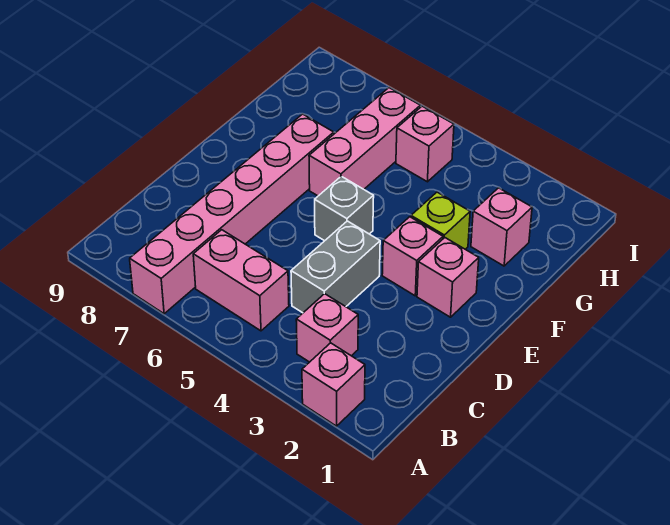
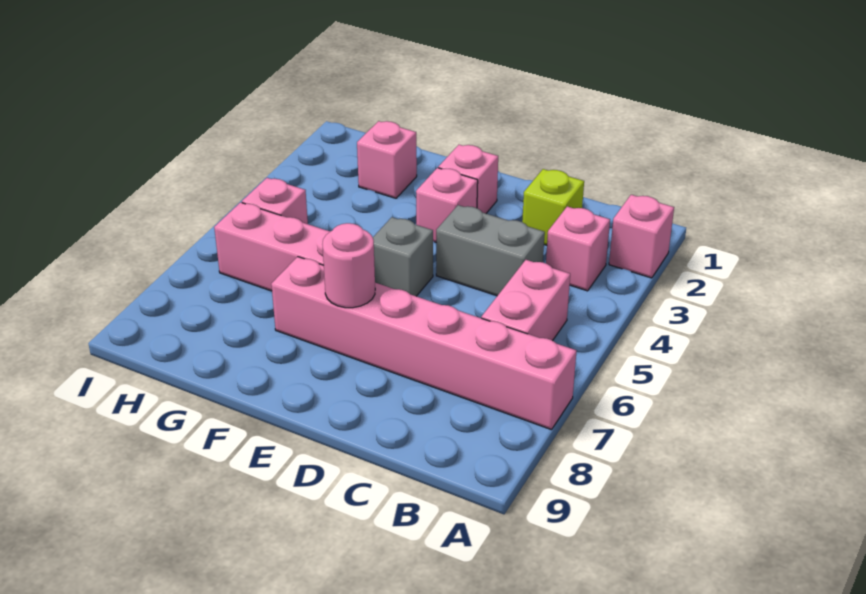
none -> pink round brick E7 level 2
lime brick F3 level 1 -> lime brick C2 level 1

